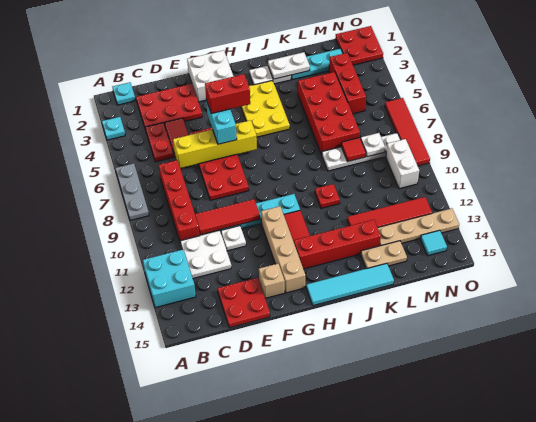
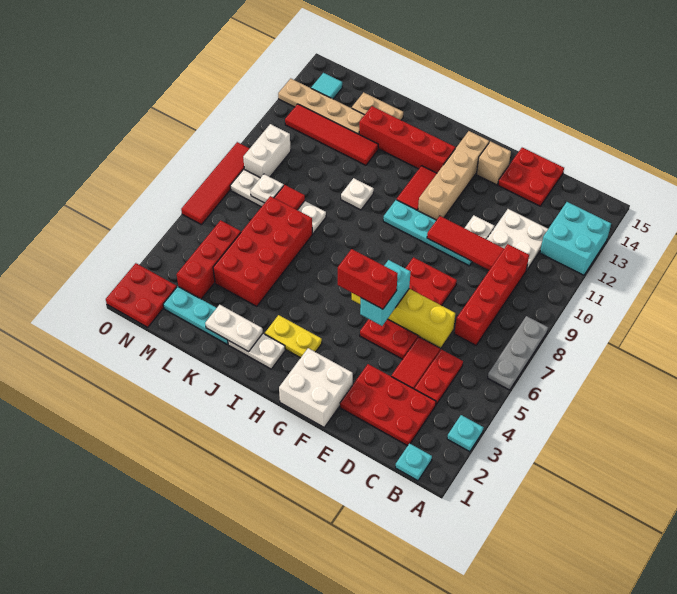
yellow plate H3:I5 level 1 -> yellow plate H3:I3 level 1
cyan tile H15:K15 level 1 -> none
red plate J10 level 1 -> white plate J10 level 1

